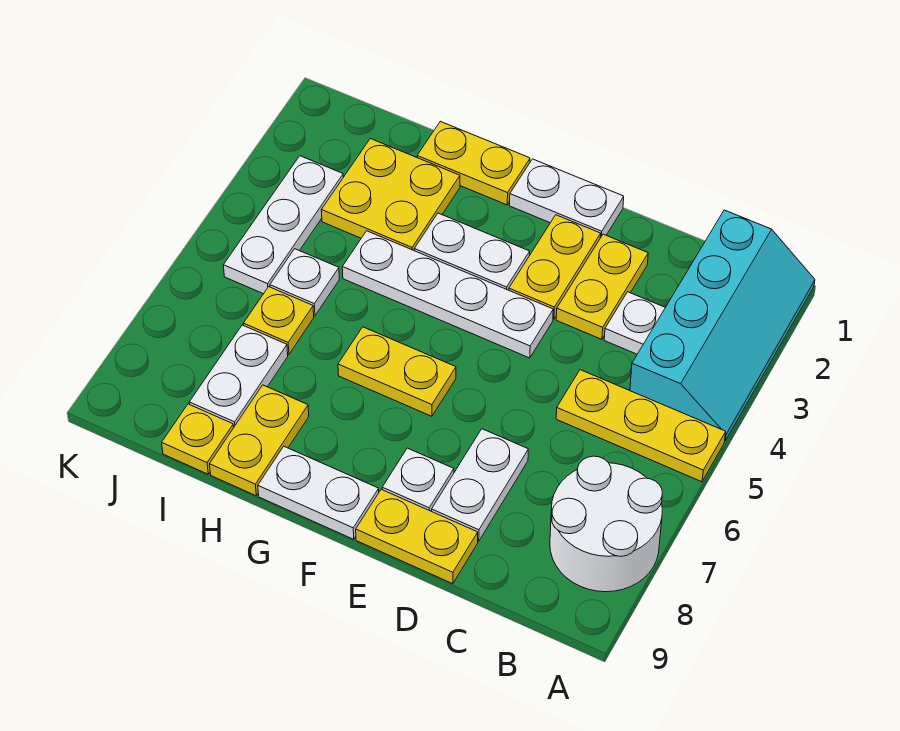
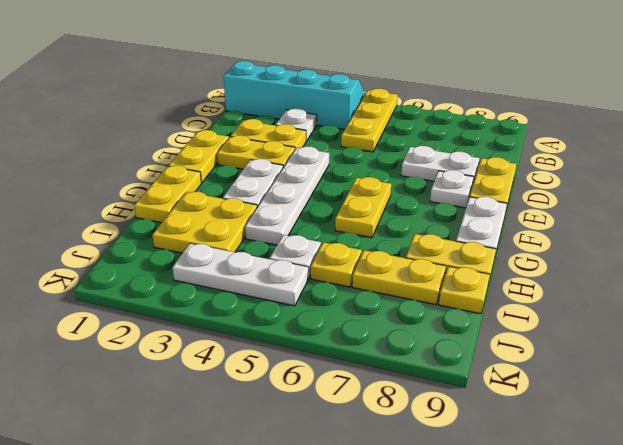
white round brick A7:B8 level 1 -> none
white plate E1:F1 level 1 -> yellow plate E1:F1 level 1
white plate I7:I8 level 1 -> yellow plate I7:I8 level 1

